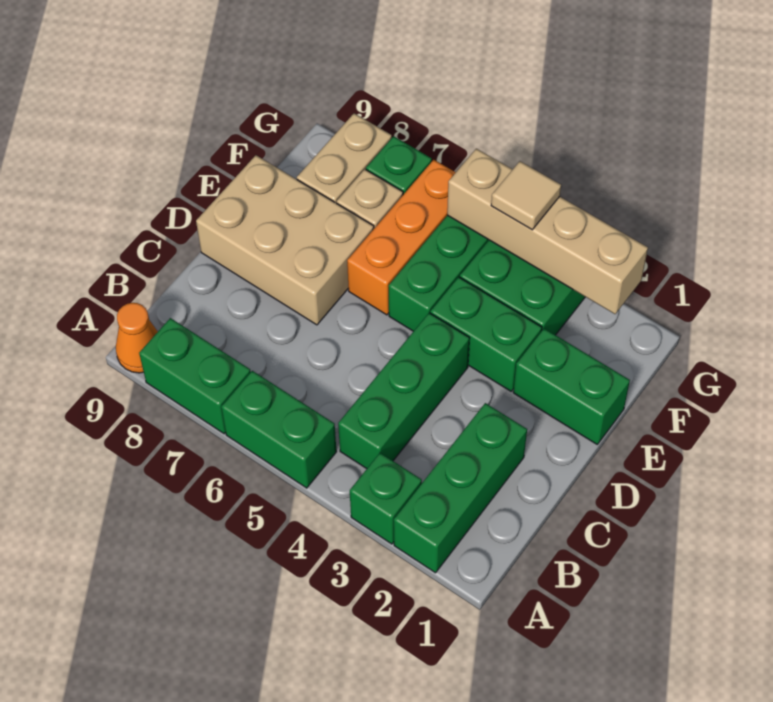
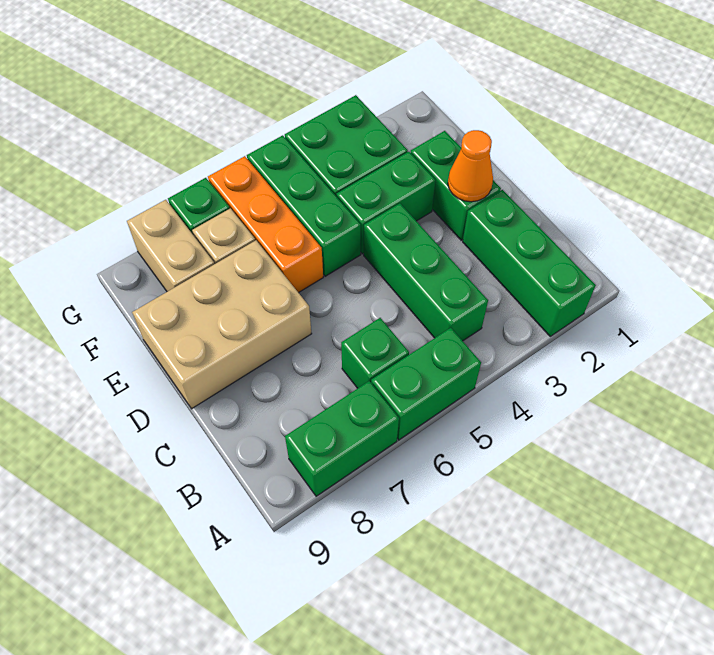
green brick A3 level 1 -> green brick B6 level 1
orange cone A9 level 1 -> orange cone D2 level 2
green brick E1:E2 level 1 -> green brick D2:E2 level 1
tan brick G2:G5 level 2 -> none
tan tile G4 level 3 -> none

